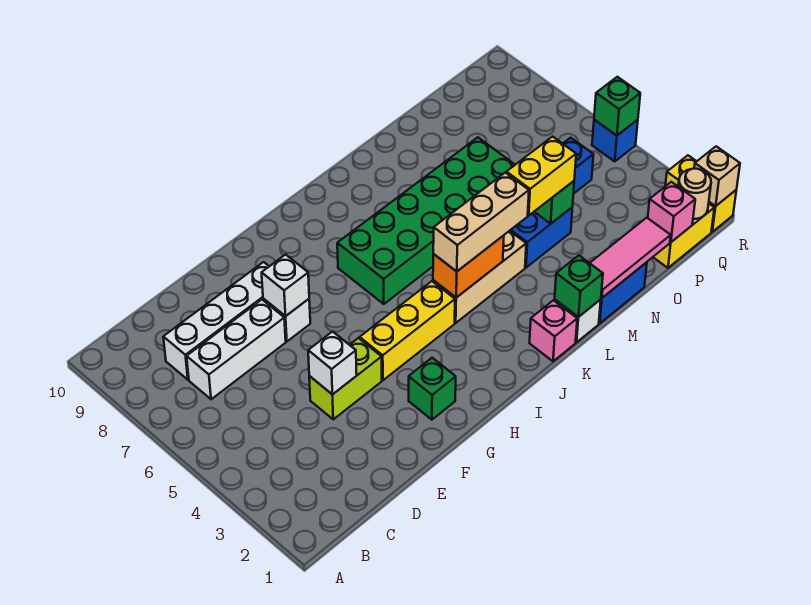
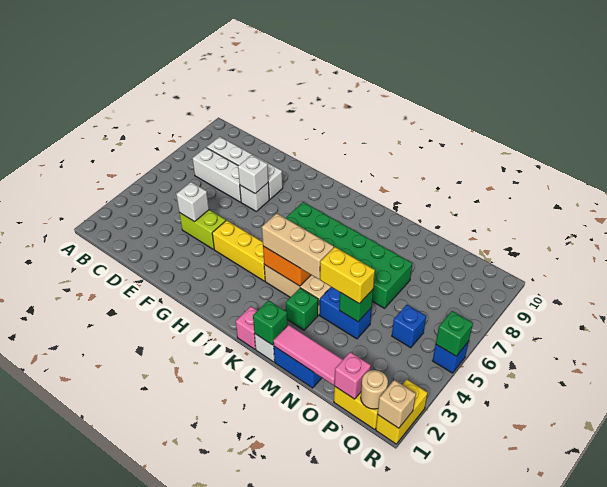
green brick G2 level 1 -> green brick L3 level 1

